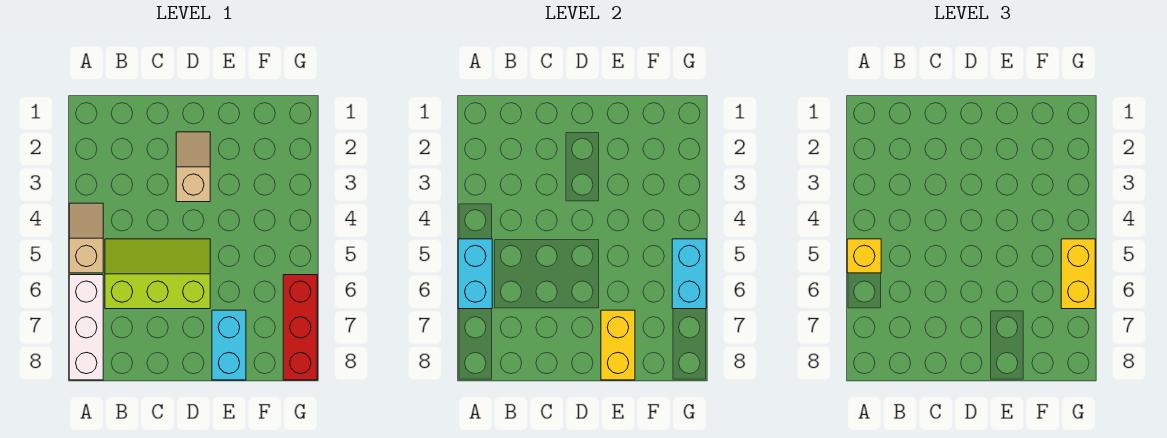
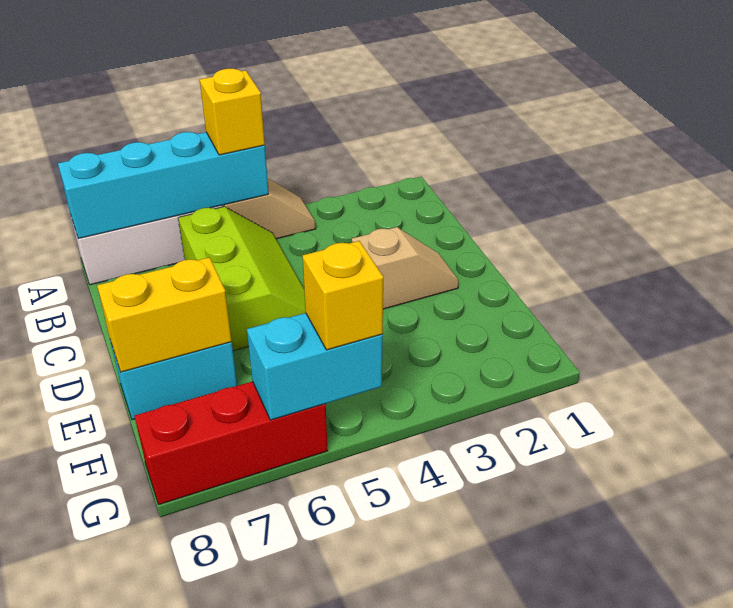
cyan brick A5:A6 level 2 -> cyan brick A5:A8 level 2
yellow brick G5:G6 level 3 -> yellow brick G5 level 3

